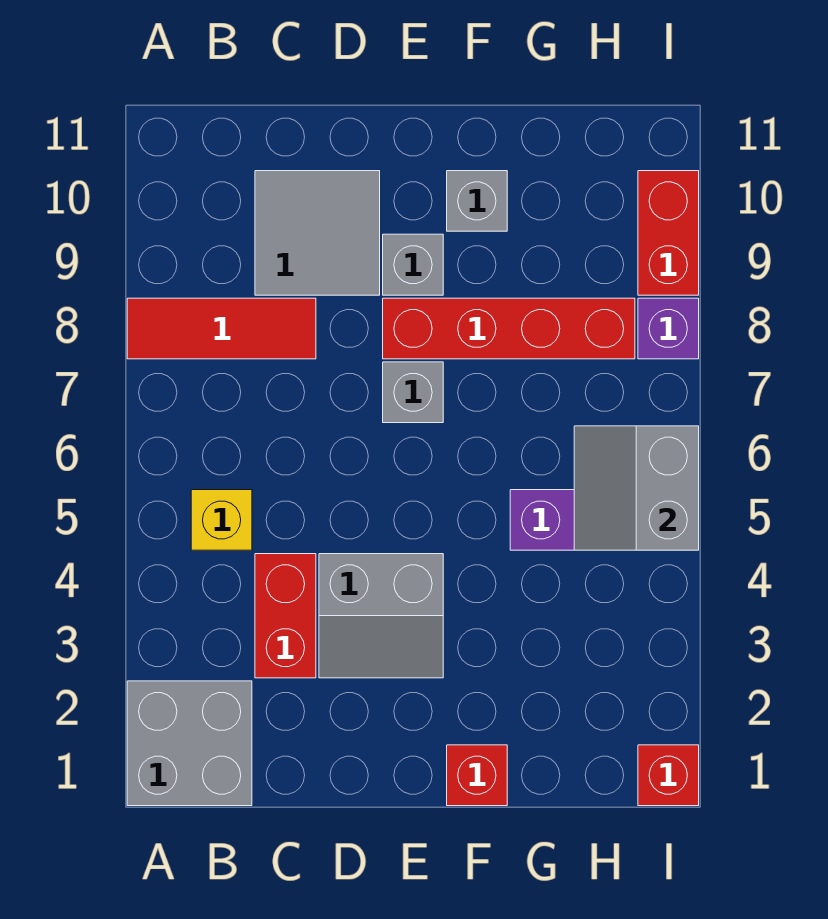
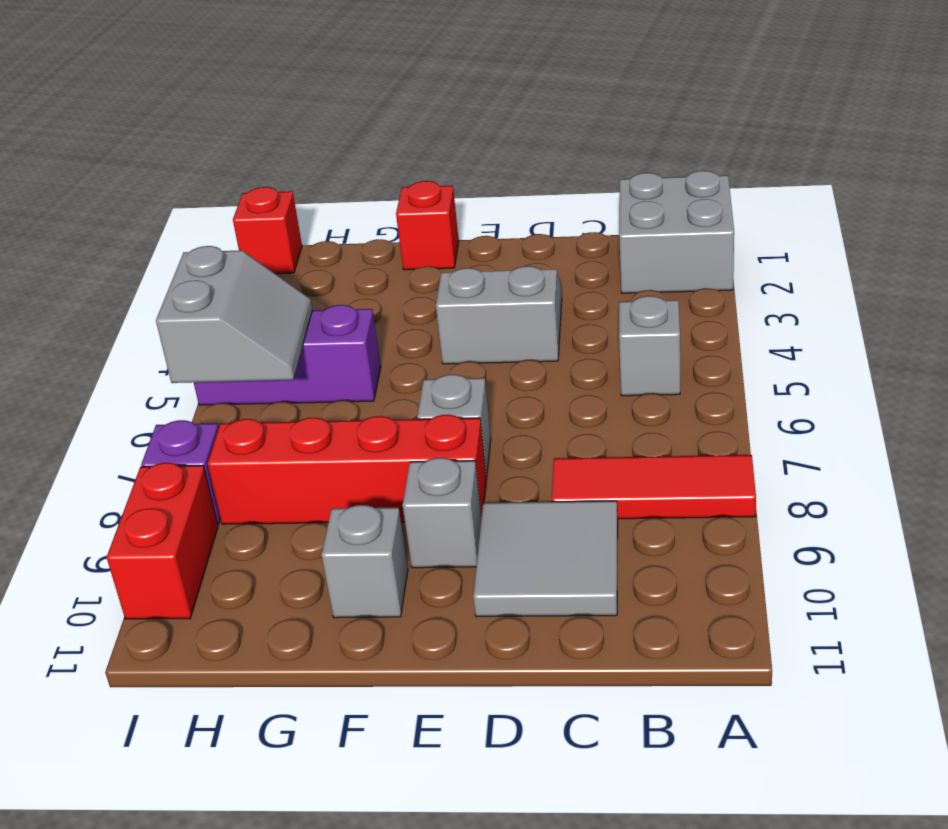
yellow brick B5 level 1 -> grey brick B5 level 1
red brick C3:C4 level 1 -> none

